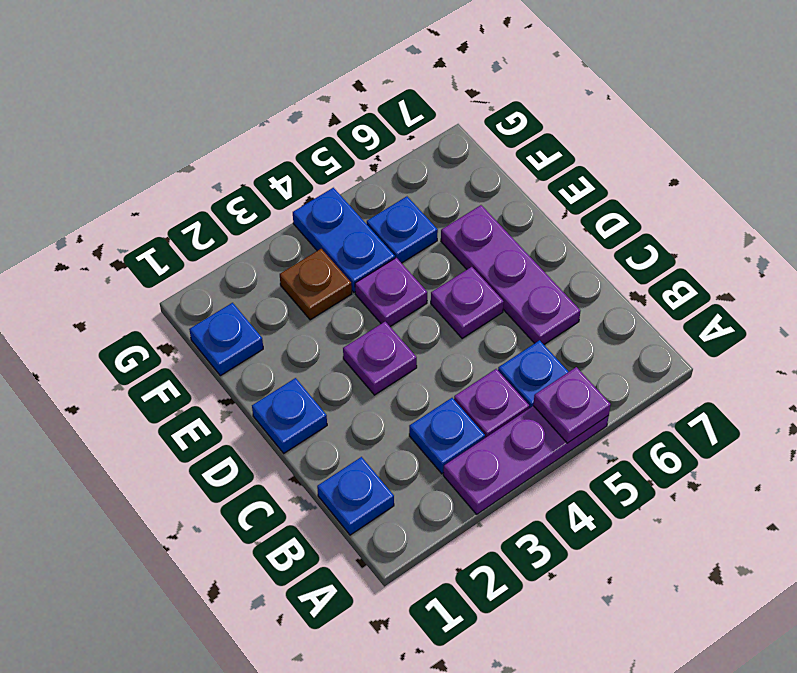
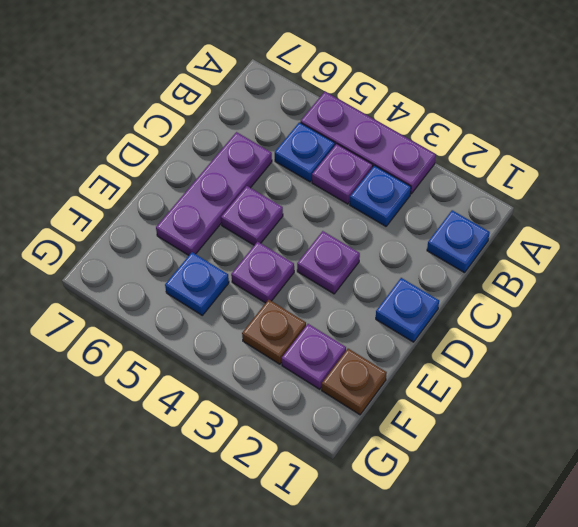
purple plate A5 level 2 -> purple plate F2 level 1
blue plate F1 level 1 -> brown plate F1 level 1
blue plate F4:G4 level 1 -> none

